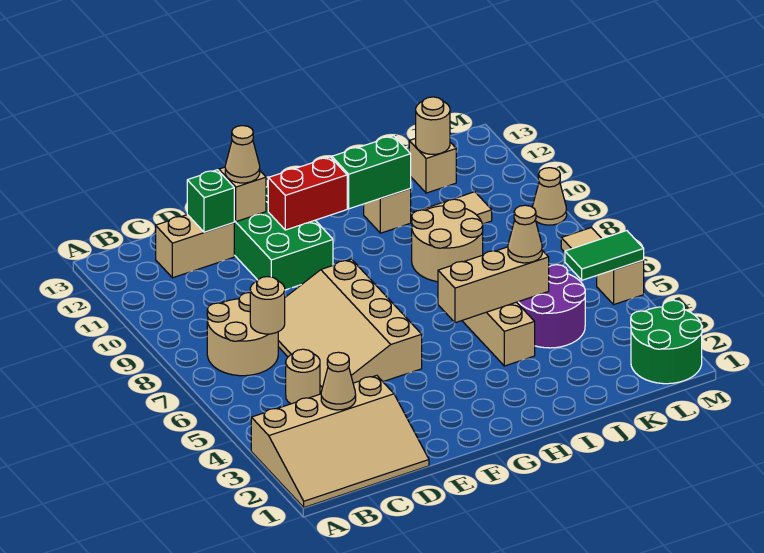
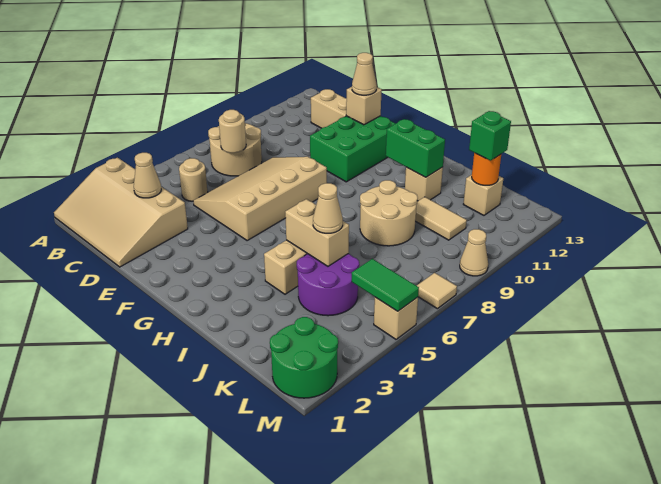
green brick D12 level 2 -> green brick K12 level 3
red brick F11:G11 level 2 -> none
tan brick H5:J5 level 2 -> tan brick I5:J5 level 2
tan round brick K12 level 2 -> orange round brick K12 level 2

